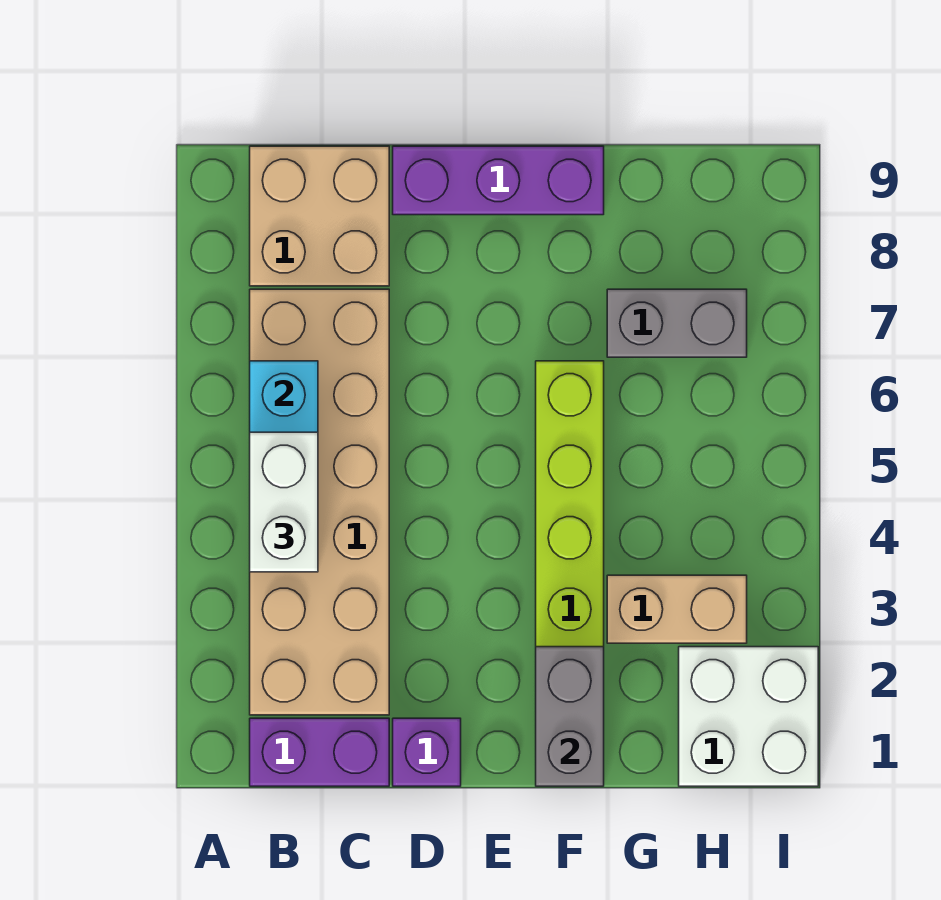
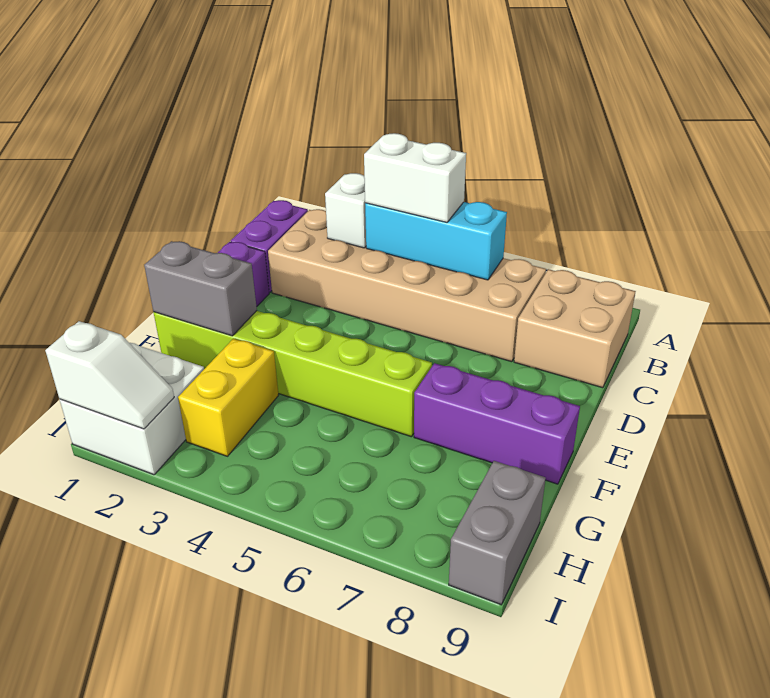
none -> white brick B3 level 2
purple brick D9:F9 level 1 -> purple brick F7:F9 level 1
tan brick G3:H3 level 1 -> yellow brick G3:H3 level 1
grey brick G7:H7 level 1 -> grey brick H9:I9 level 1
none -> white slope I1:I2 level 2 top 1

